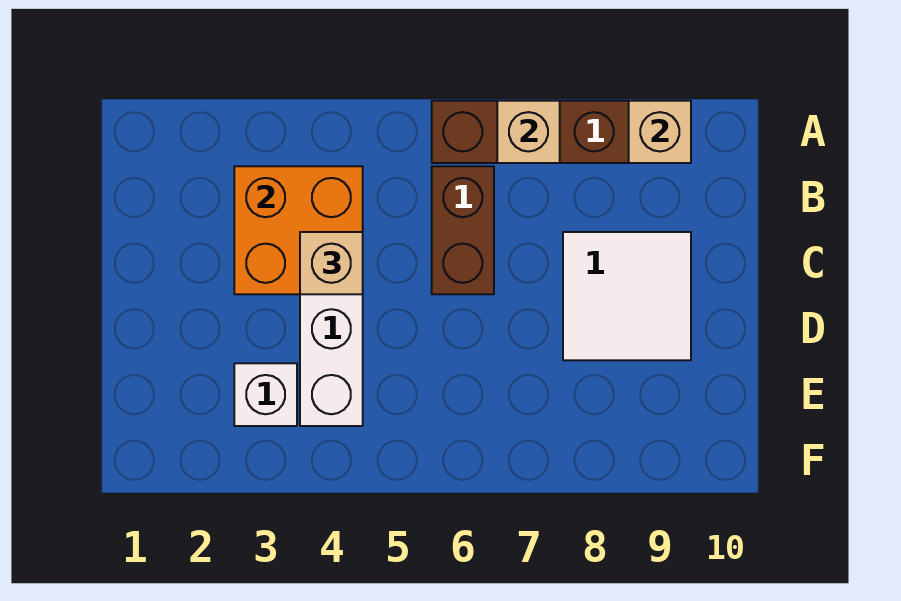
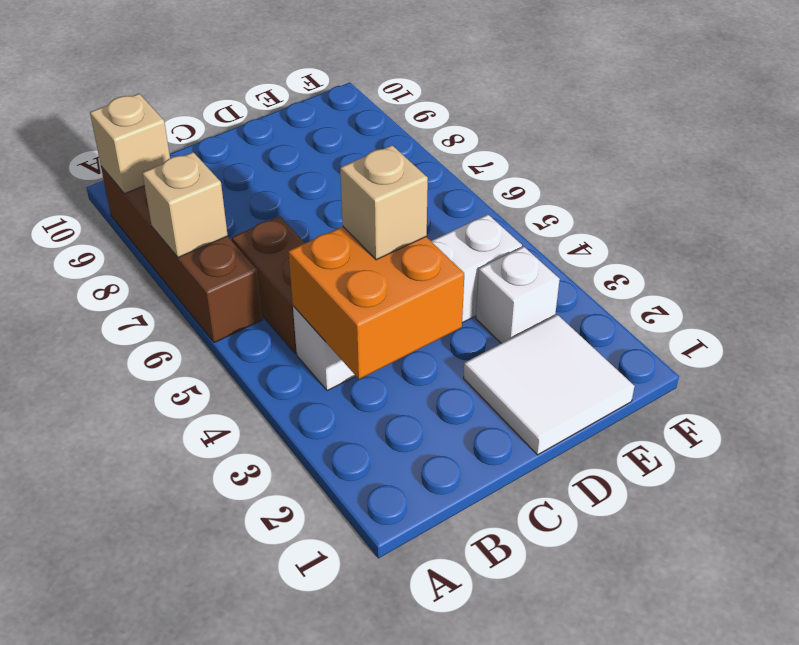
brown brick B6:C6 level 1 -> brown brick B5:B6 level 1
white tile C8:D9 level 1 -> white tile D1:E2 level 1

